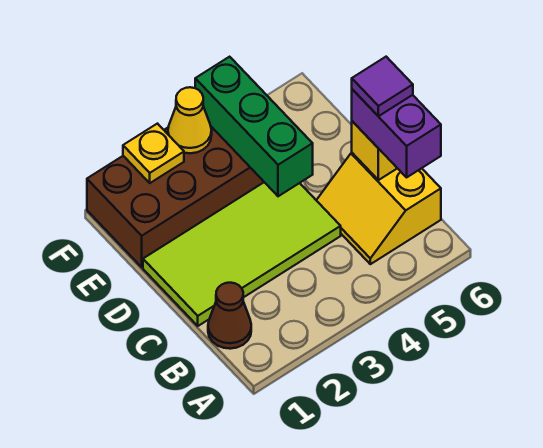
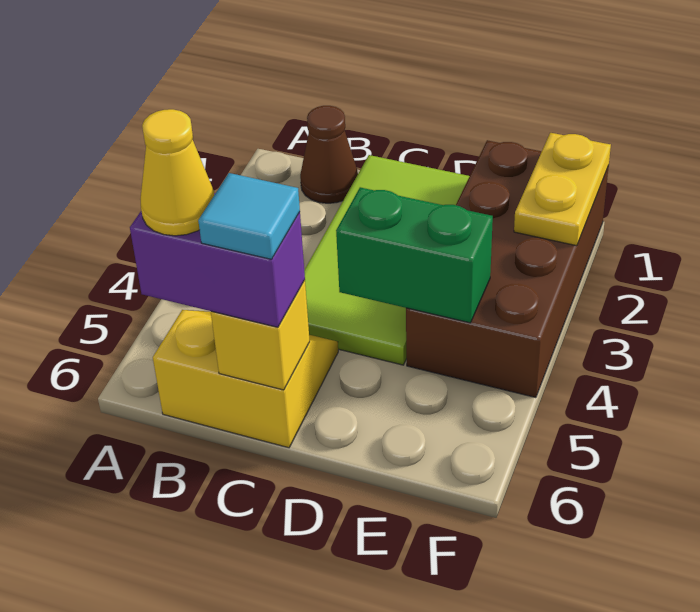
purple tile C6 level 4 -> cyan tile C6 level 4
green brick D4:F4 level 2 -> green brick D4:E4 level 2
yellow plate F2 level 2 -> yellow plate F1:F2 level 2
yellow cone F3 level 2 -> yellow cone B6 level 4

